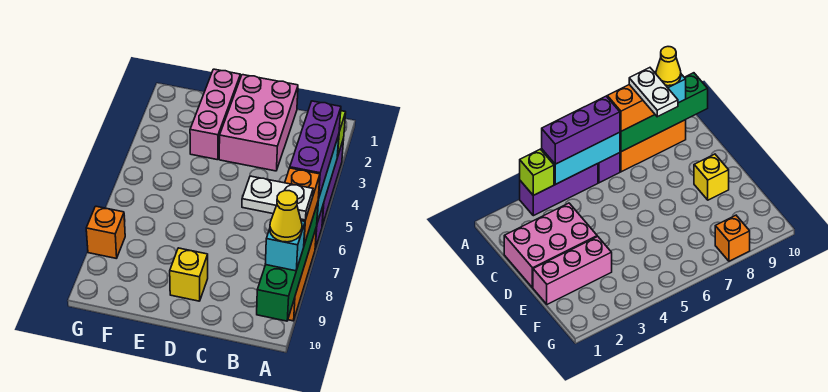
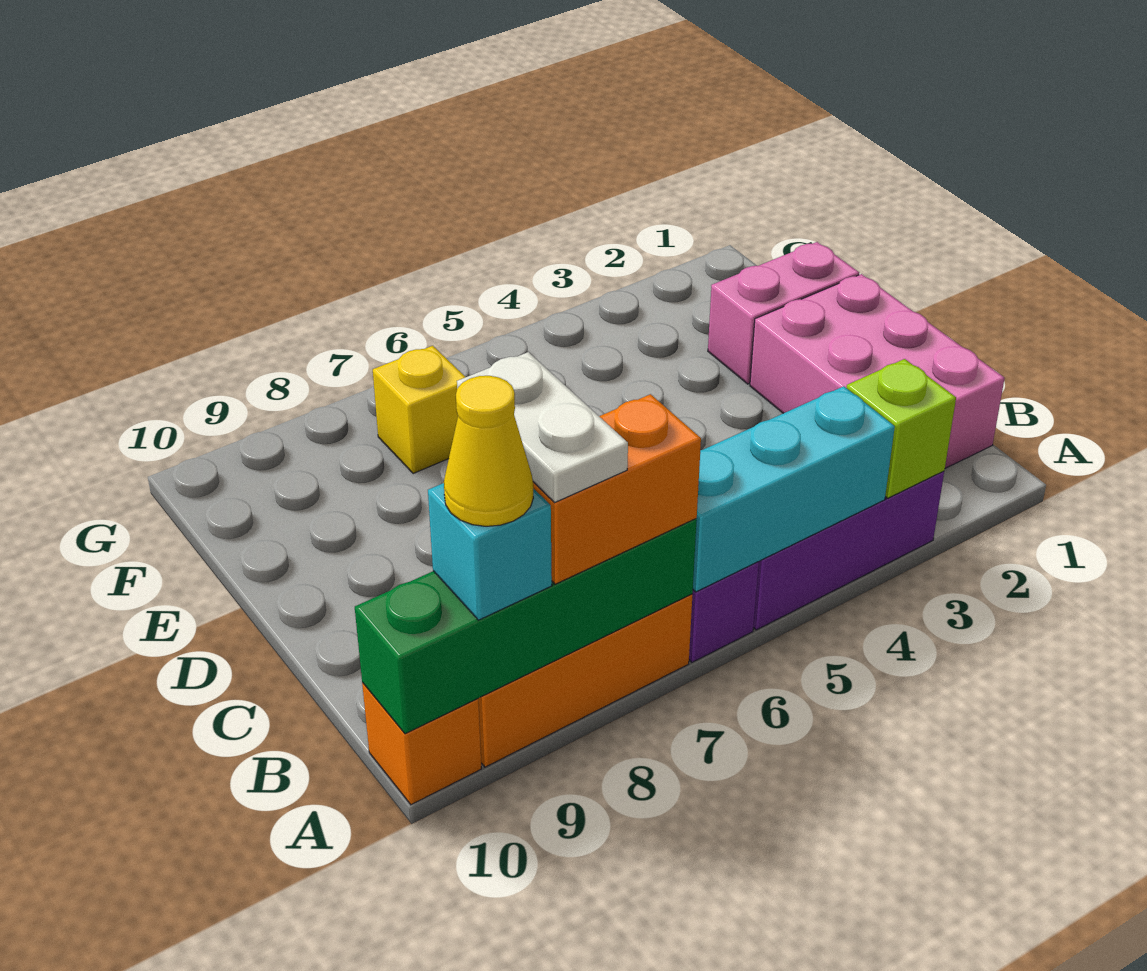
purple brick A4:A6 level 3 -> none
pink brick C1:D3 level 1 -> pink brick B1:D2 level 1
yellow brick D9 level 1 -> yellow brick F7 level 1
pink brick E1:E3 level 1 -> pink brick E1:E2 level 1
orange brick G8 level 1 -> orange brick A10 level 1

